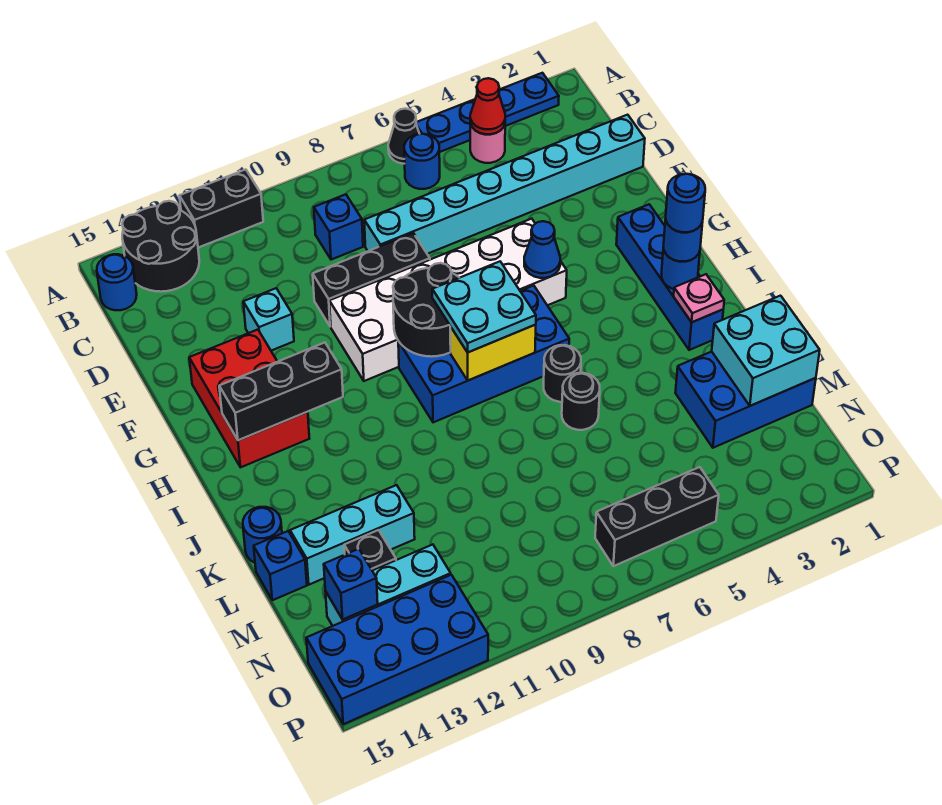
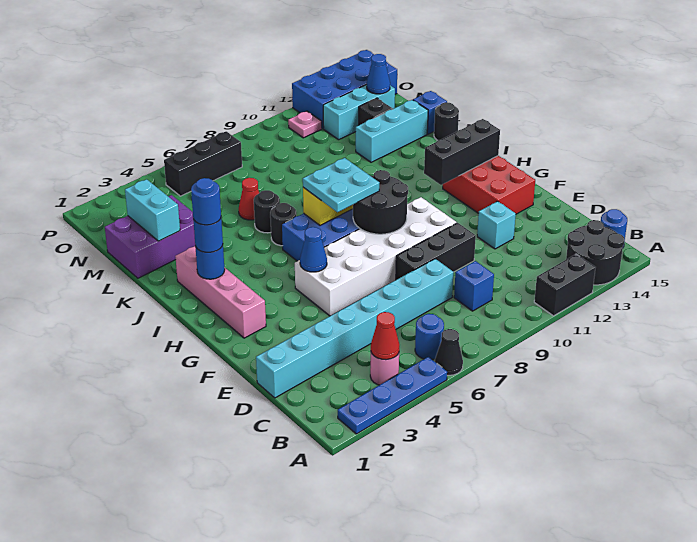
blue brick G2:J2 level 1 -> pink brick G2:J2 level 1
pink plate J2 level 2 -> pink plate O11 level 1
blue round brick K15 level 1 -> black round brick K15 level 1
blue brick L1:M3 level 1 -> purple brick L1:M3 level 1
cyan brick L1:M2 level 2 -> cyan brick L2:M2 level 2
none -> red cone L6 level 1
blue brick N14 level 2 -> blue cone N14 level 2

